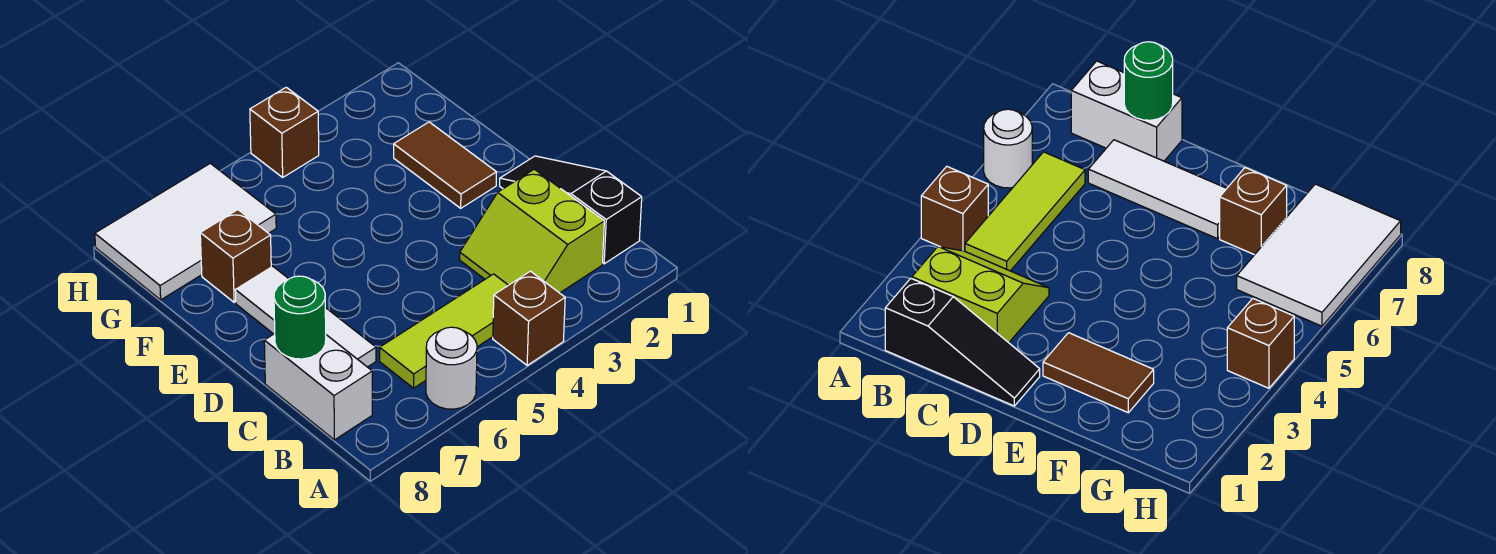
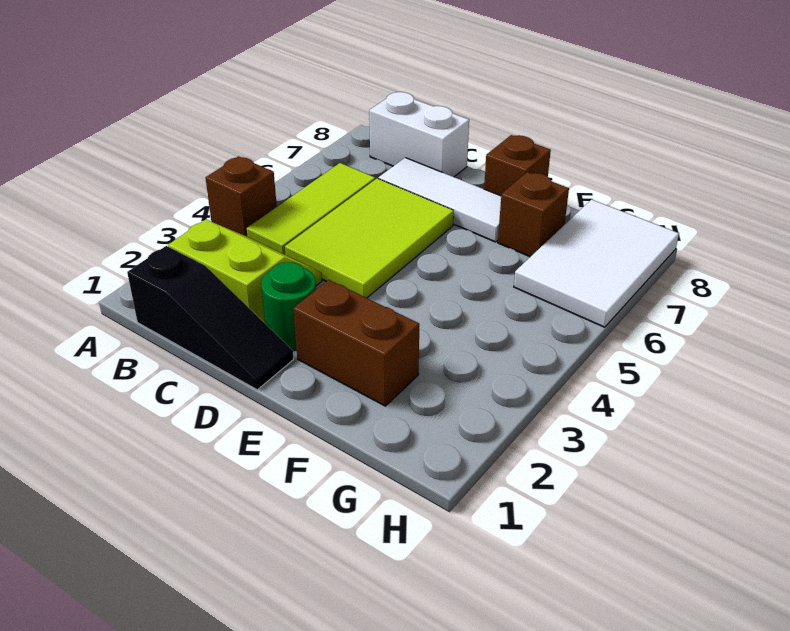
white round brick A6 level 1 -> none
none -> lime tile C4:D6 level 1
green round brick C8 level 2 -> green round brick D2 level 1
brown tile E2:F2 level 1 -> brown brick E2:F2 level 1
brown brick H4 level 1 -> brown brick E8 level 1

